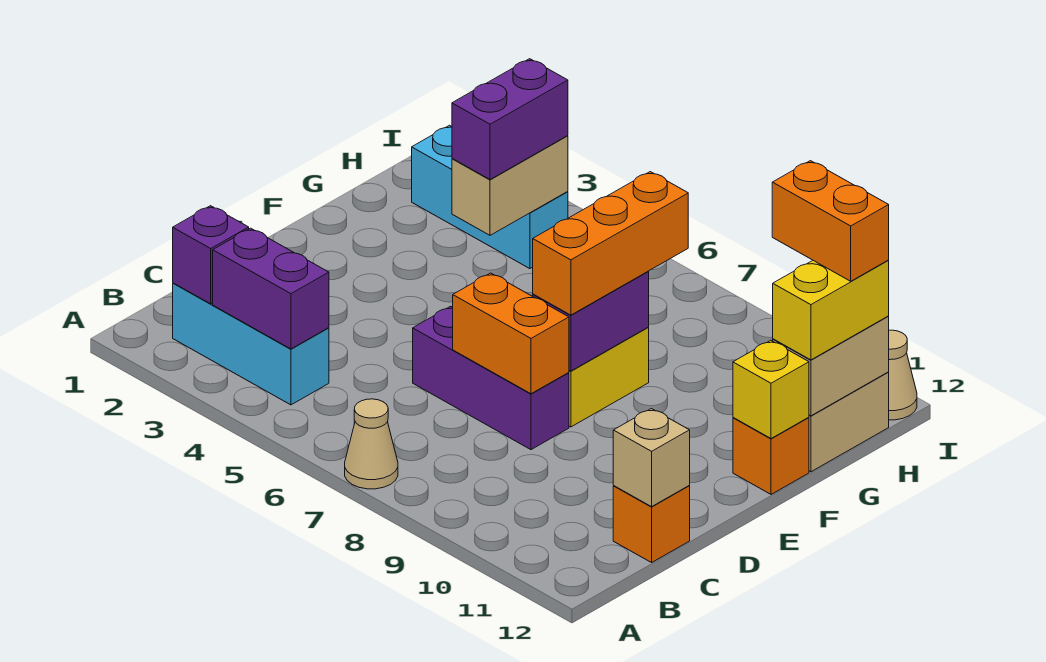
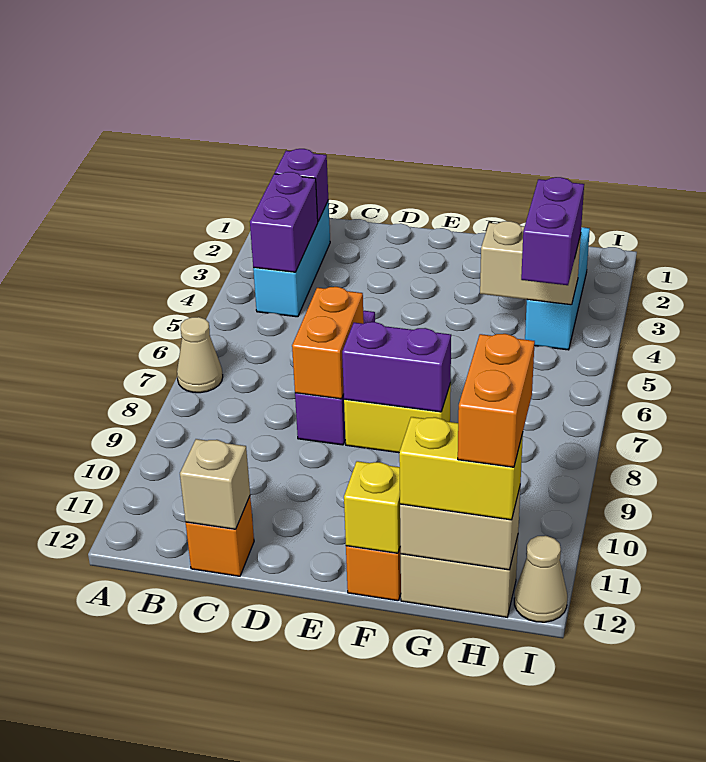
orange brick E8:G8 level 3 -> none
purple brick G4:H4 level 3 -> purple brick H4:H5 level 3

